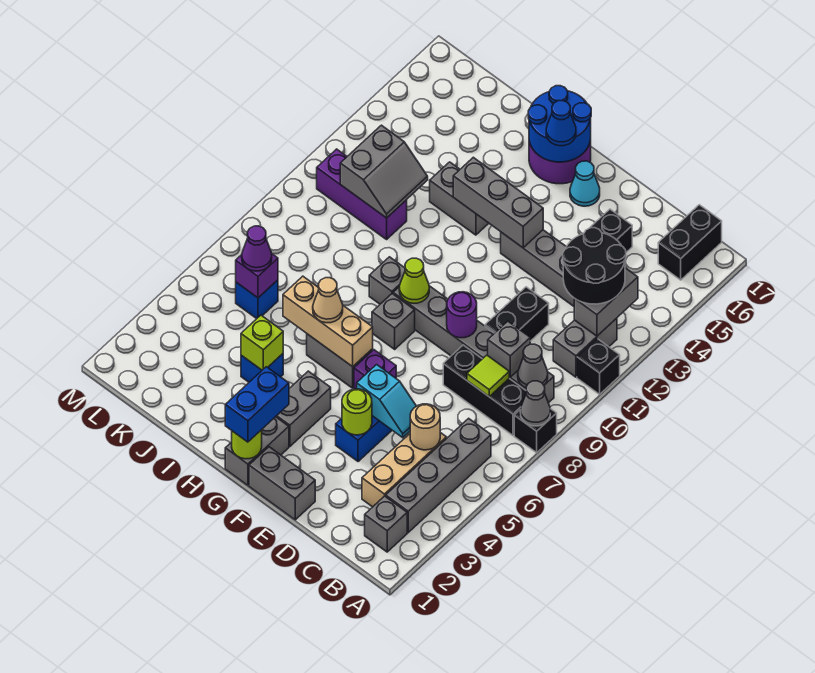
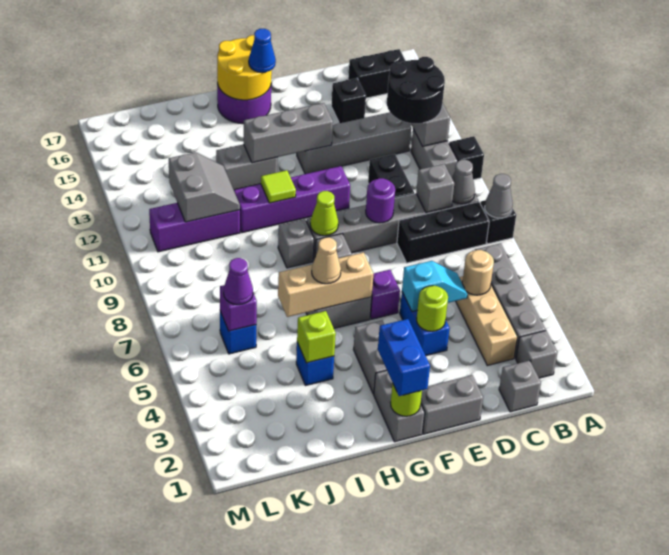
black brick B16:B17 level 1 -> black brick B16:C16 level 1
none -> grey brick C1 level 1
lime tile C8 level 2 -> lime tile H11 level 2
none -> purple brick F11:I11 level 1
cyan cone F16 level 1 -> none
blue round brick G16:H17 level 2 -> yellow round brick G16:H17 level 2

